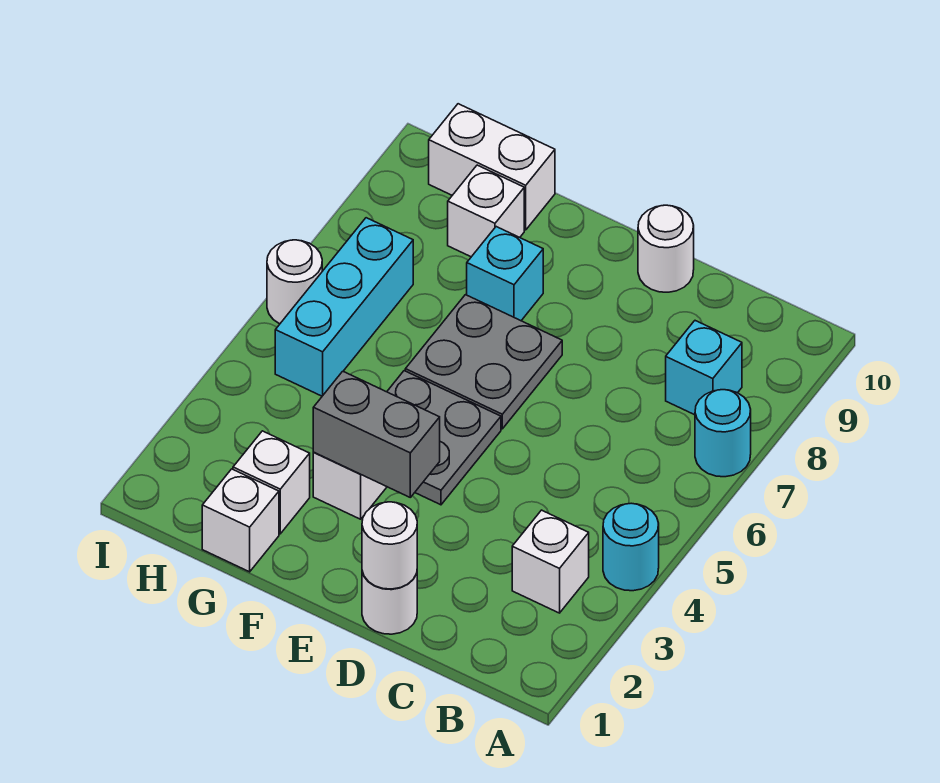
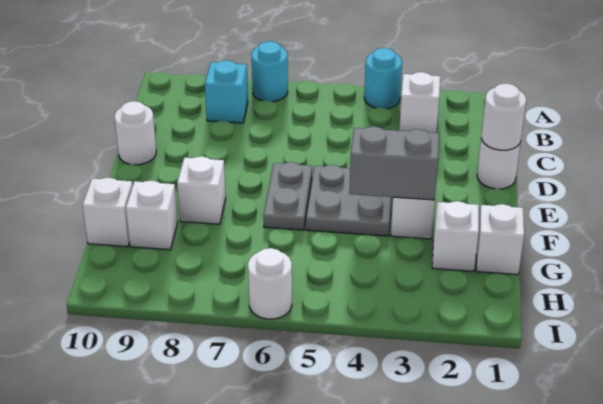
grey brick E3:F3 level 2 -> grey brick F3:F4 level 2
grey plate E6:F7 level 1 -> grey plate E6:F6 level 1
cyan brick F8 level 1 -> white brick F8 level 1
white brick G10:H10 level 1 -> white brick G10 level 1
cyan brick H5:H7 level 1 -> none

